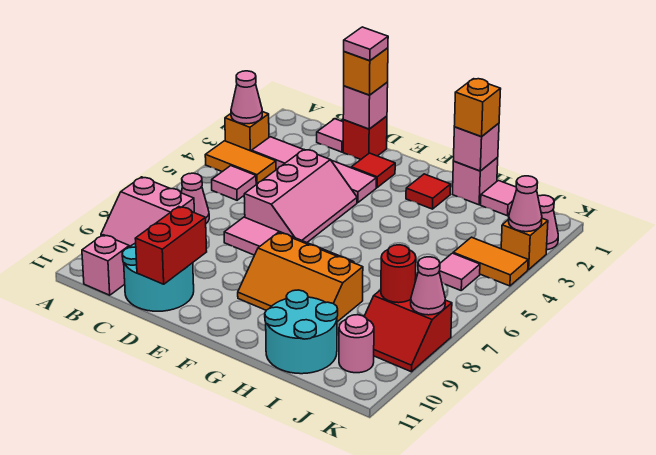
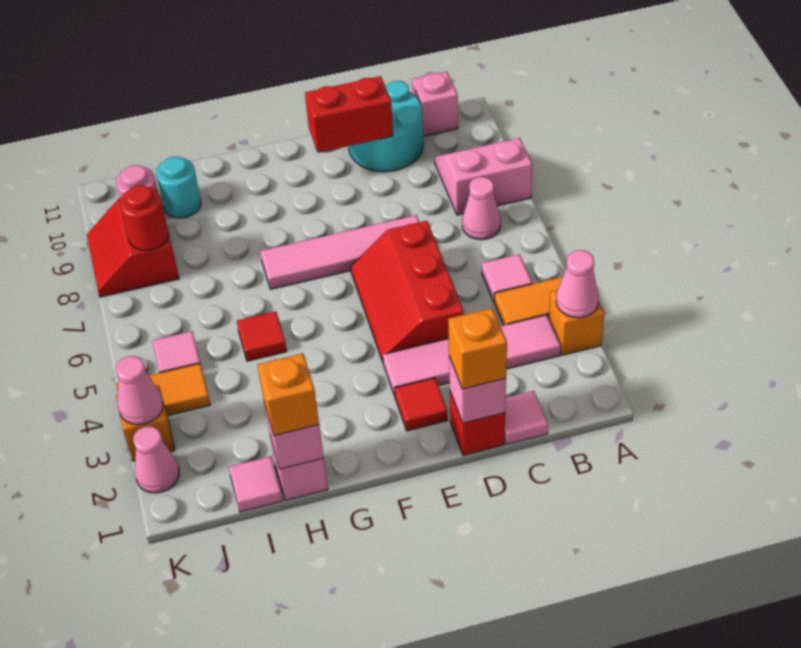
pink tile D1 level 4 -> none
pink slope D4:E6 level 1 top D -> red slope D4:E6 level 1 top D
red brick D10:D11 level 2 -> red brick D10:E10 level 2
orange slope F8:H9 level 1 top 8 -> none
red tile G2 level 1 -> red tile H5 level 1
cyan round brick H10:I11 level 1 -> cyan round brick I10 level 1
red slope J8:K9 level 1 top 8 -> red slope J8:K9 level 1 top J
pink cone K8 level 2 -> none

